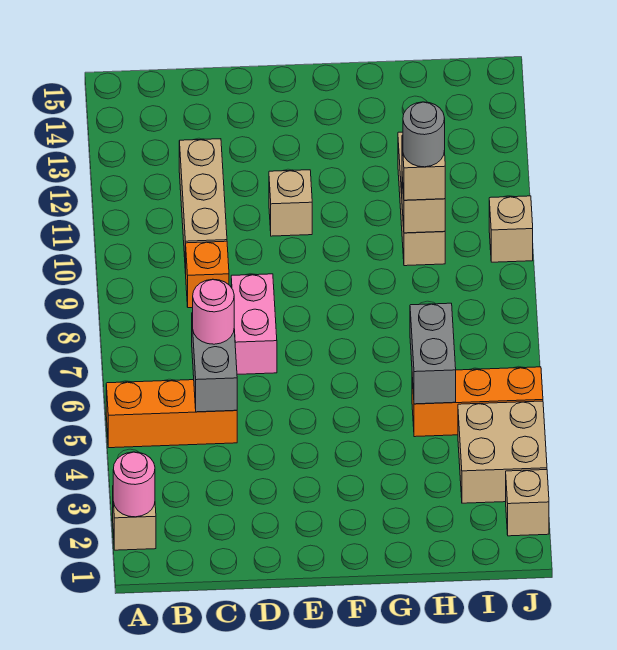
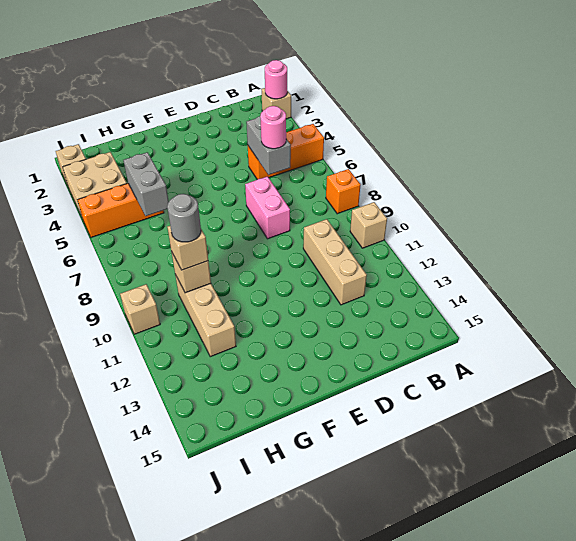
orange brick C9 level 1 -> orange brick A8 level 1
tan brick E11 level 1 -> tan brick A10 level 1

